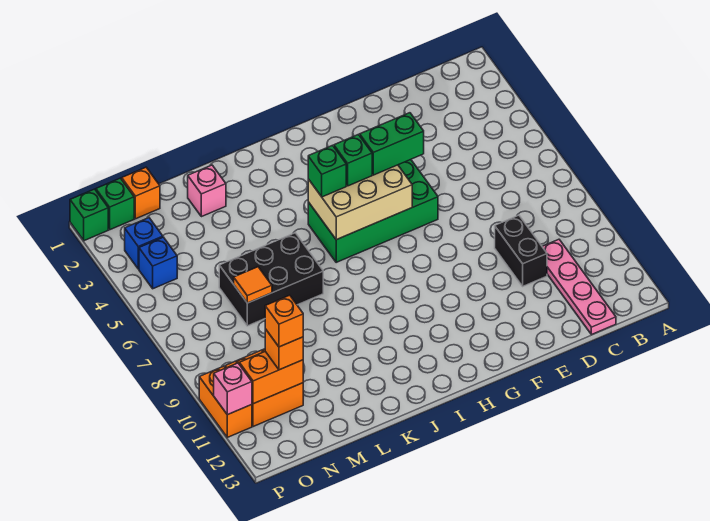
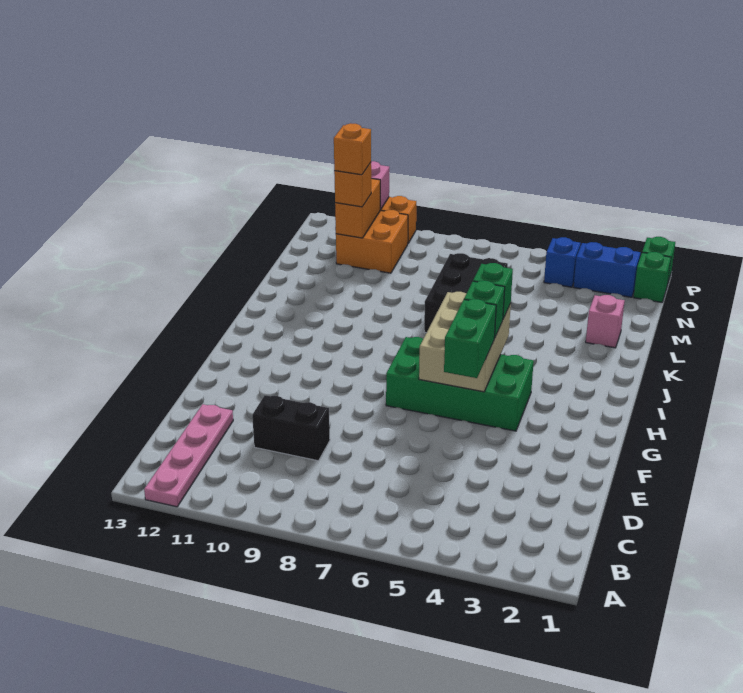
pink plate C10:C13 level 1 -> pink plate A12:D12 level 1
green brick F5:I6 level 1 -> green brick G4:H7 level 1
orange tile M7 level 2 -> none
orange brick N1 level 1 -> none
blue brick O3 level 1 -> blue brick O2:O3 level 1

